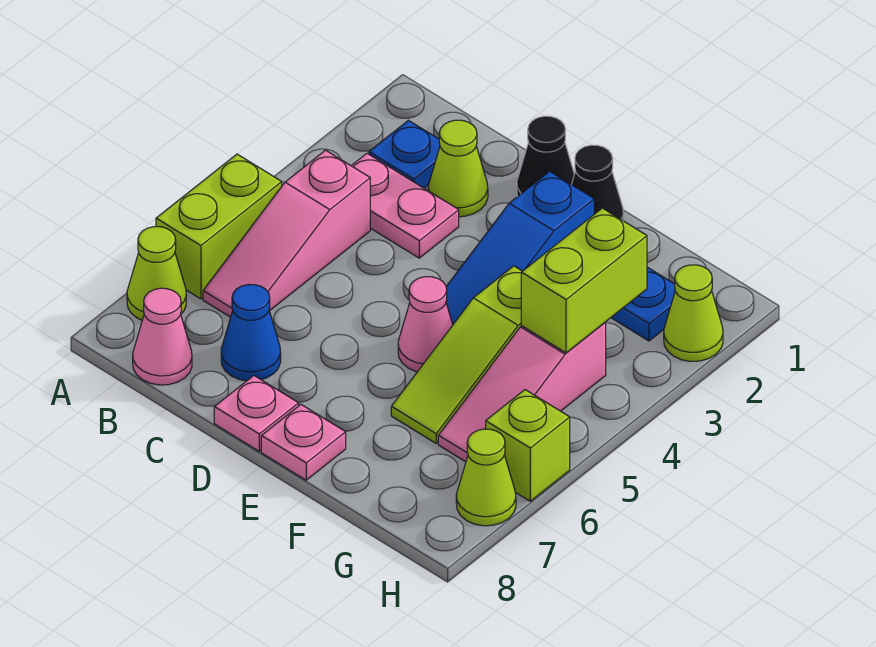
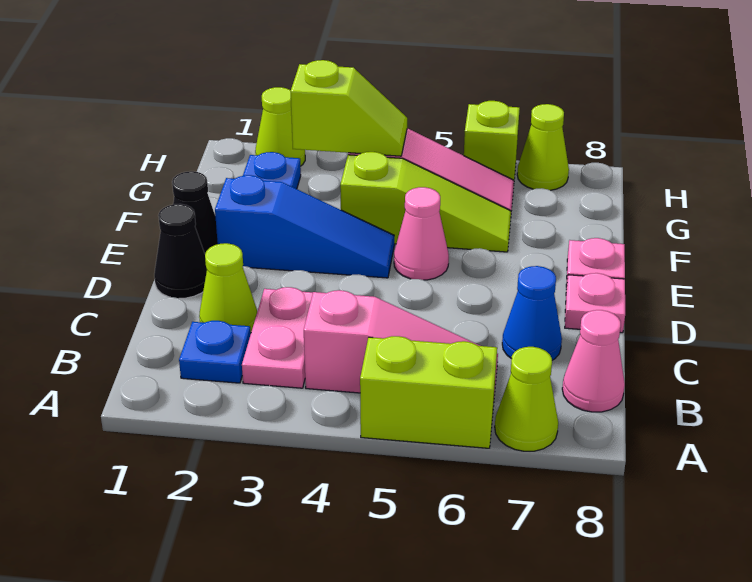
lime brick G3:G4 level 2 -> lime slope G3:G4 level 2 top 3

